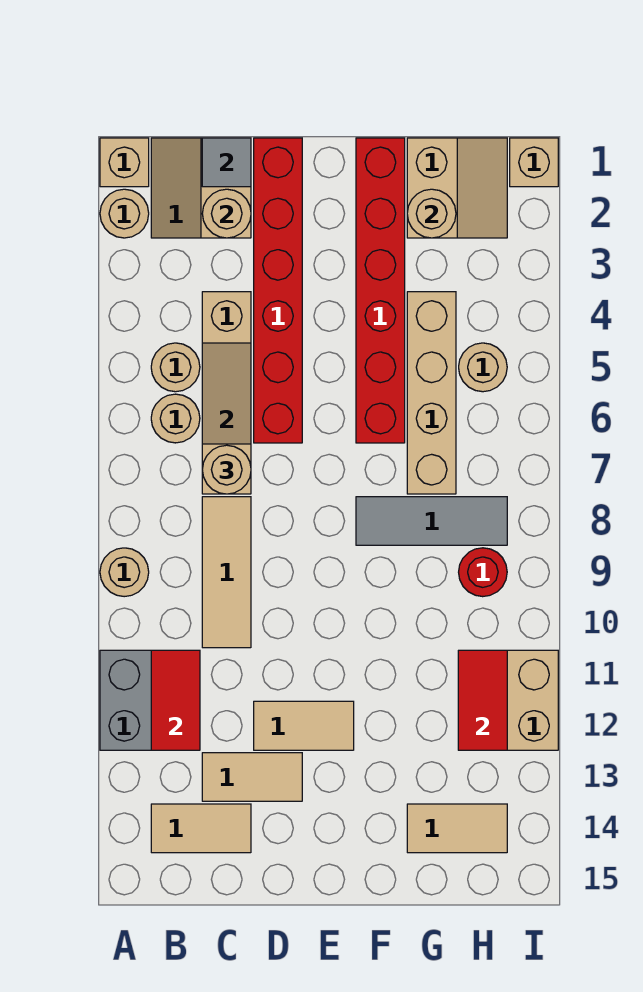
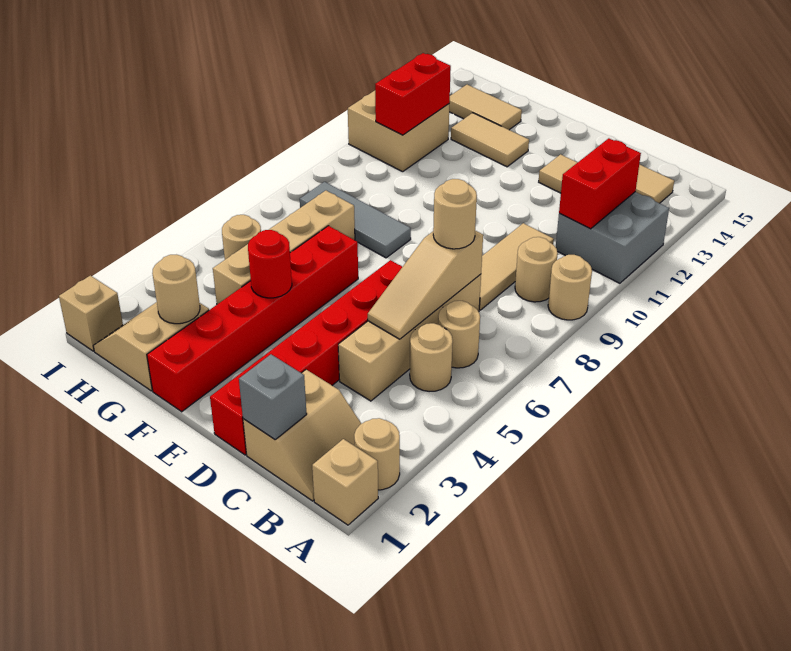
red tile B11:B12 level 2 -> red brick B11:B12 level 2
grey tile C1 level 2 -> grey brick C1 level 2
tan round brick C2 level 2 -> tan round brick B9 level 1
tan tile D12:E12 level 1 -> tan tile F13:G13 level 1
red round brick H9 level 1 -> red round brick F4 level 2
red tile H11:H12 level 2 -> red brick H11:H12 level 2

